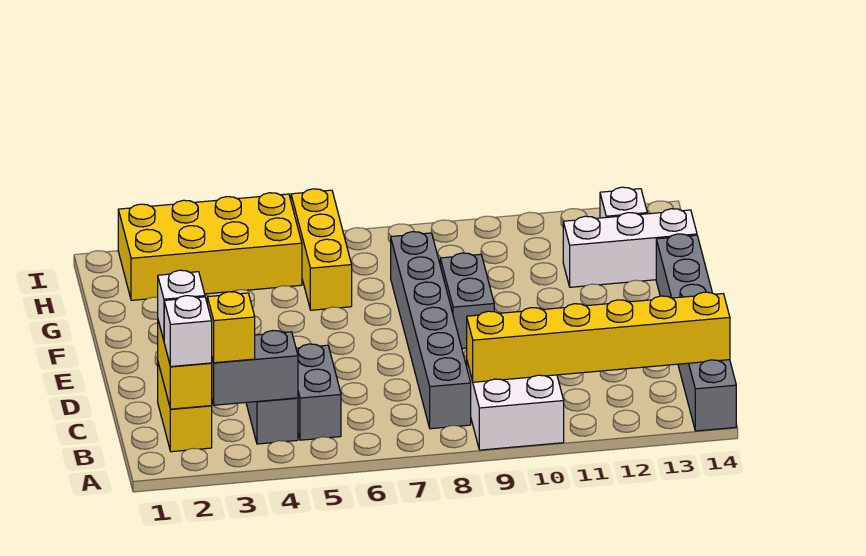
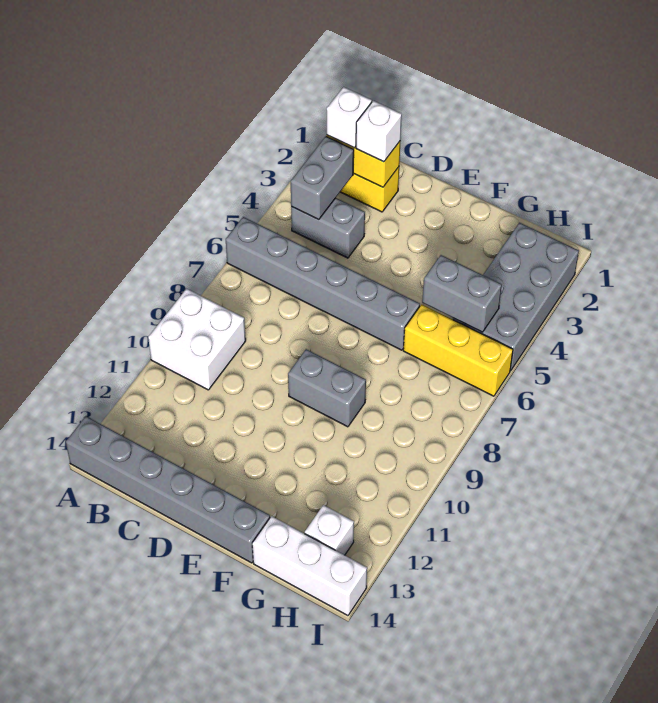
yellow brick B3 level 3 -> none
grey brick B5:C5 level 1 -> grey brick G5:H5 level 2
grey brick B8:G8 level 1 -> grey brick A6:F6 level 1
yellow brick B9:B14 level 2 -> none
white brick G12:G14 level 1 -> white brick G14:I14 level 1
yellow brick H2:I5 level 1 -> grey brick H2:I5 level 1

